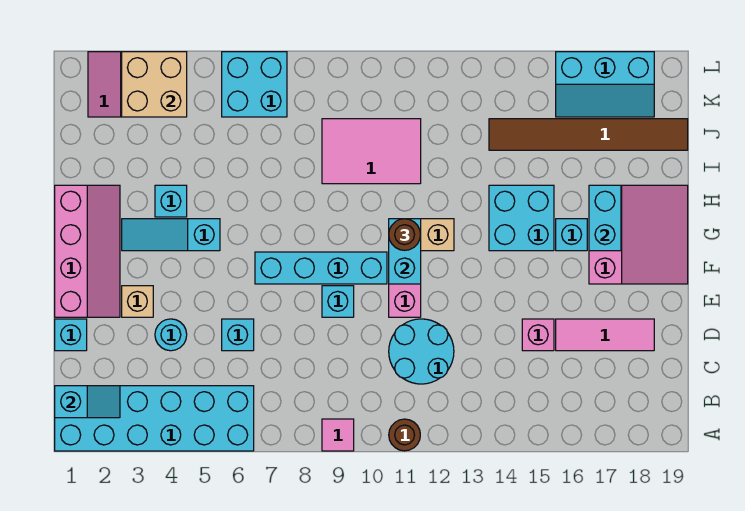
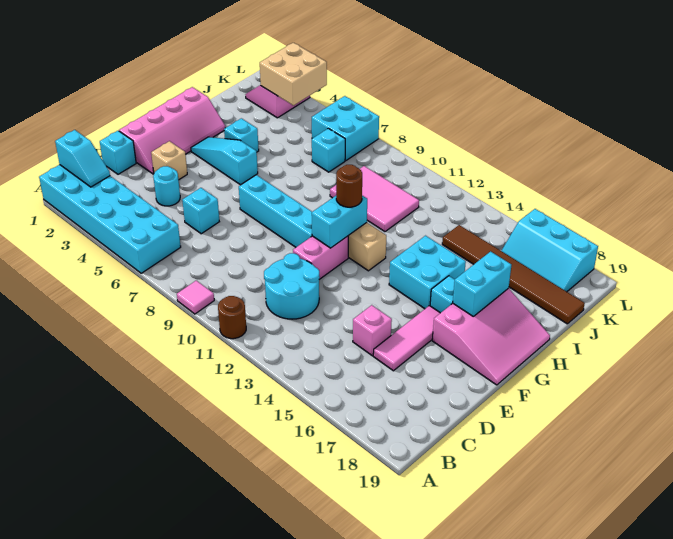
pink tile D16:D18 level 1 -> pink tile D16:F16 level 1
cyan brick E9 level 1 -> cyan brick J7 level 1

